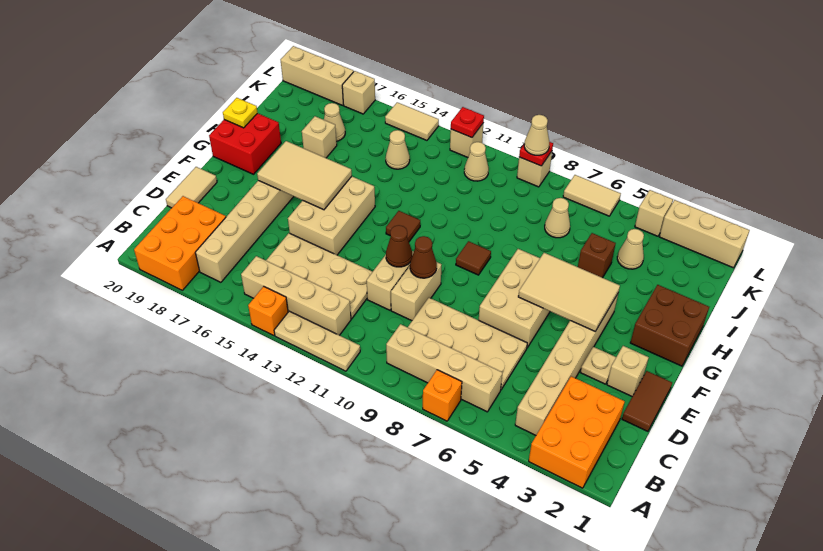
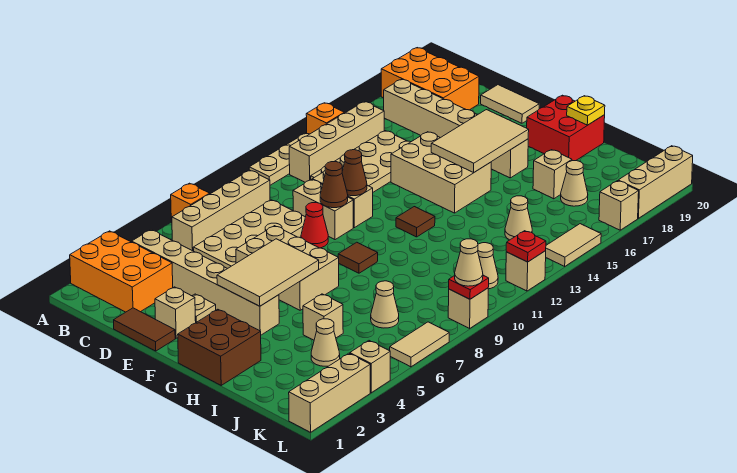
none -> red cone E9 level 1
brown brick I5 level 1 -> tan brick I5 level 1

